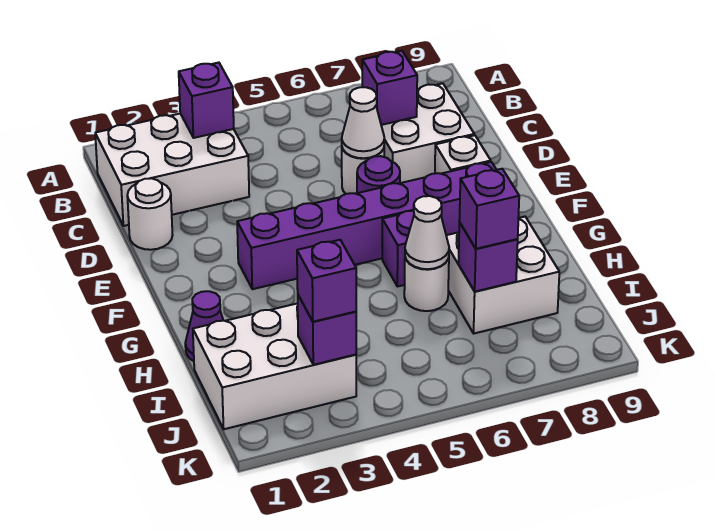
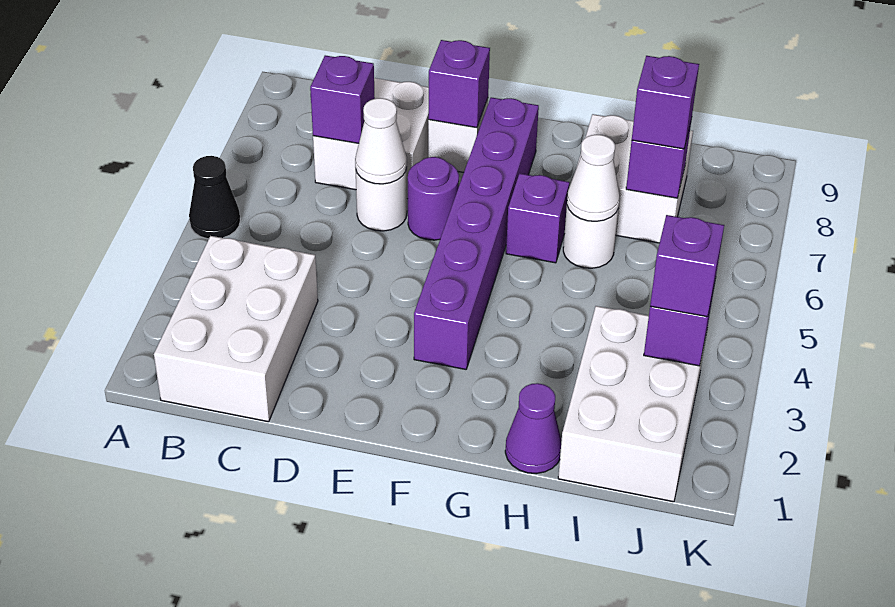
none -> black cone A5 level 1
purple brick B3 level 2 -> purple brick E8 level 2
white round brick D1 level 1 -> none

